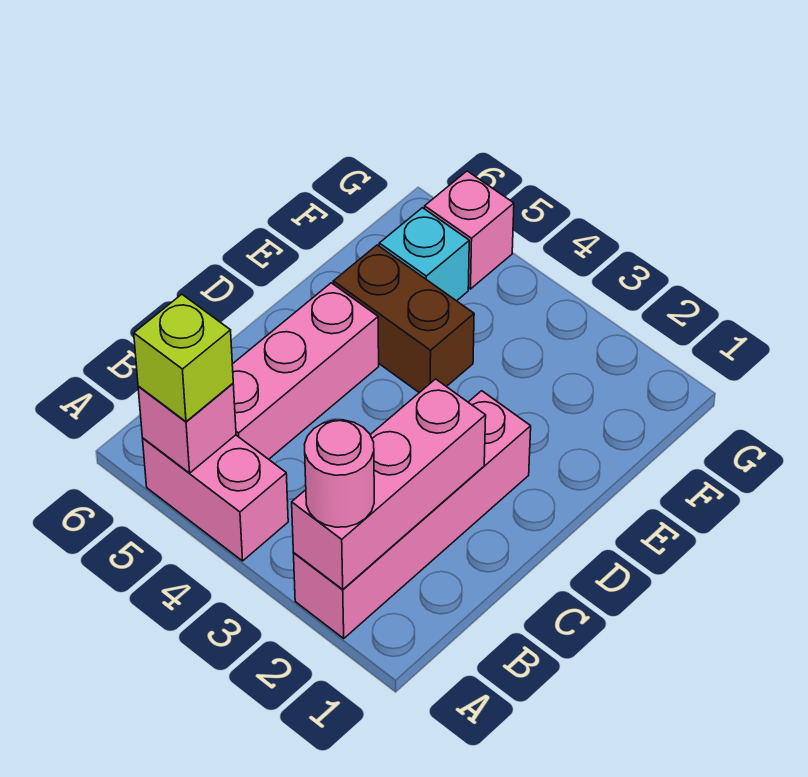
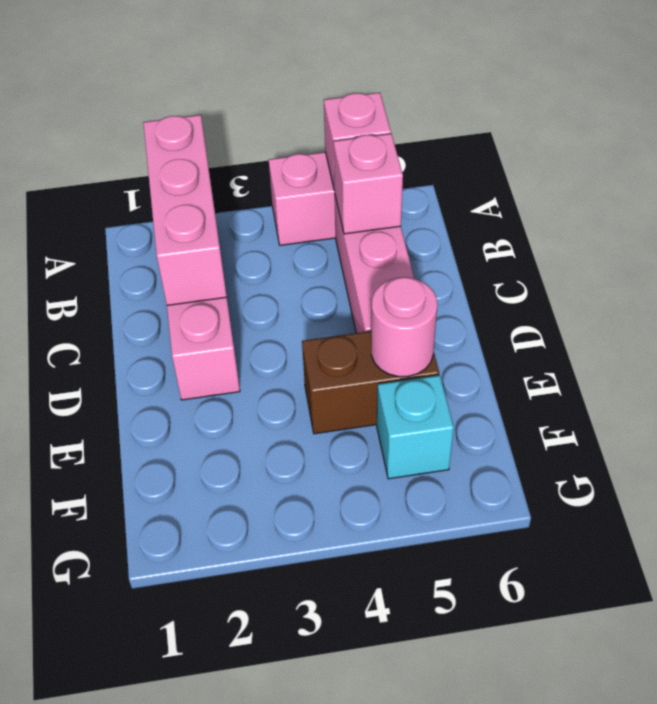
pink round brick A2 level 3 -> pink round brick E5 level 2
lime brick A5 level 3 -> none
pink brick G5 level 1 -> pink brick B5 level 2

